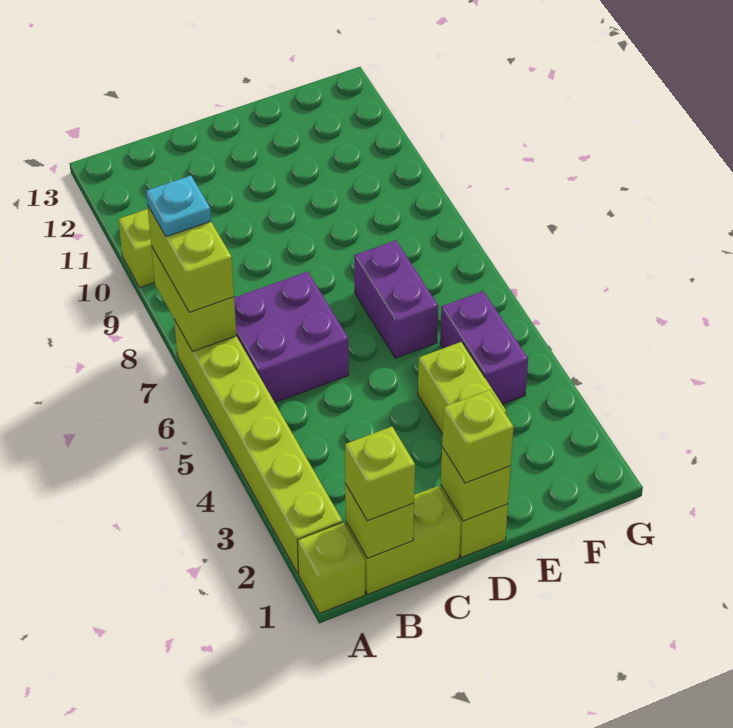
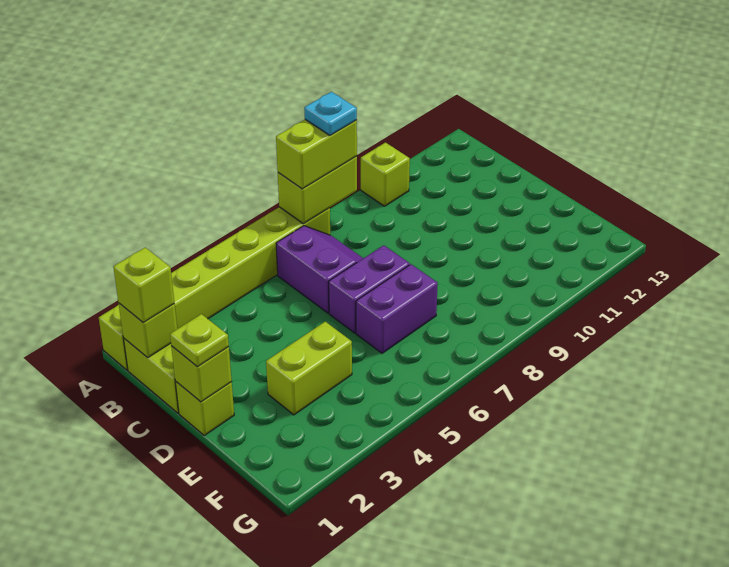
purple brick B6:C7 level 1 -> purple slope B6:C7 level 1 top 6
lime brick D1 level 3 -> lime plate D1 level 3
purple brick F4:F5 level 1 -> purple brick D6:D7 level 1

